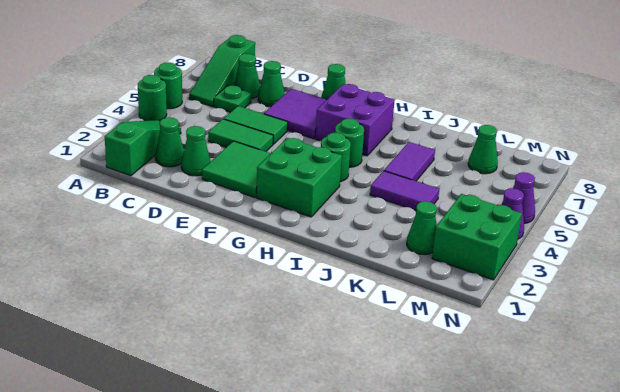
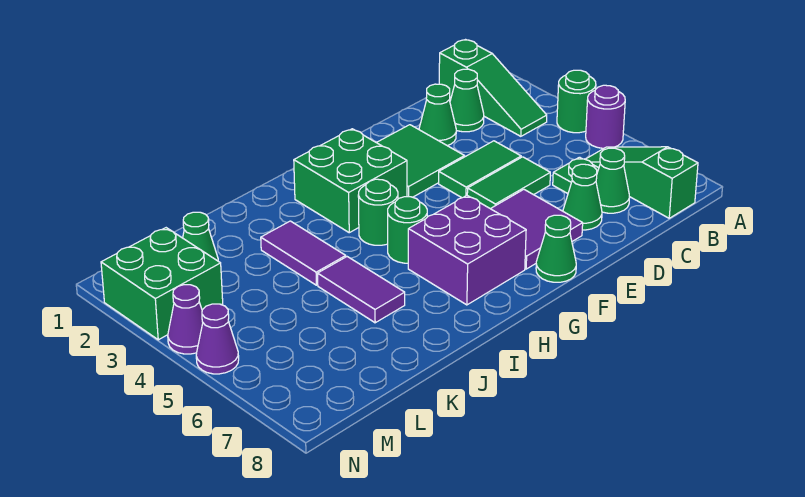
green round brick A5 level 1 -> purple round brick A5 level 1
purple tile J4:K4 level 1 -> purple tile J3:J4 level 1
green cone L7 level 1 -> none

